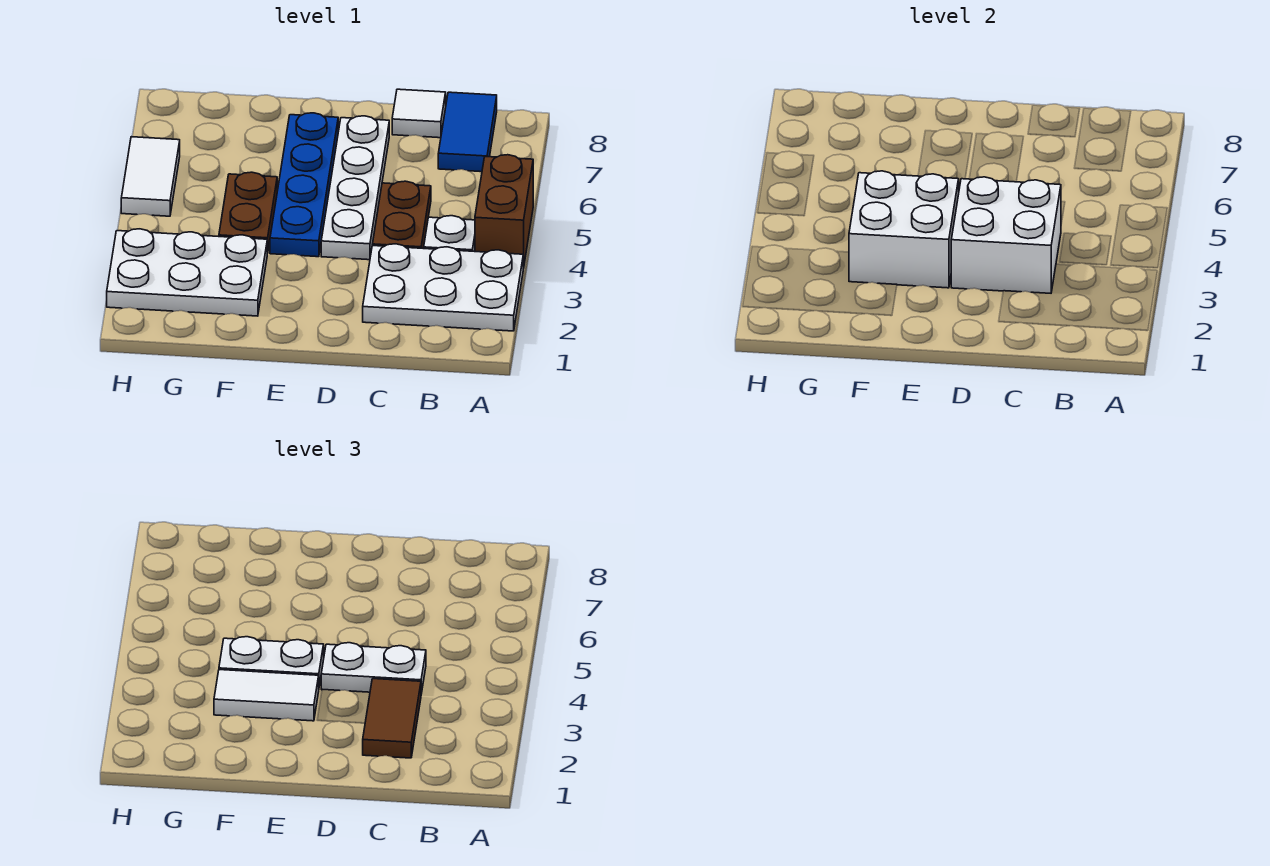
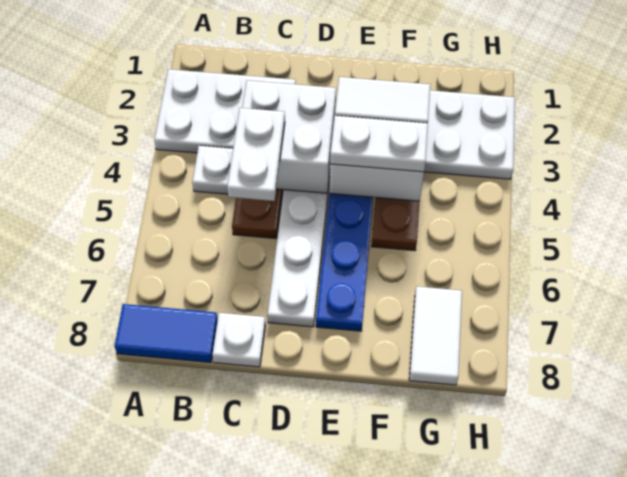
brown brick A4:A5 level 1 -> none
blue tile B7:B8 level 1 -> blue tile A8:B8 level 1
brown tile C2:C3 level 3 -> none
white plate C4:D4 level 3 -> white plate C4:C5 level 3
white tile C8 level 1 -> white plate C8 level 1
white tile H5:H6 level 1 -> white tile G7:G8 level 1

